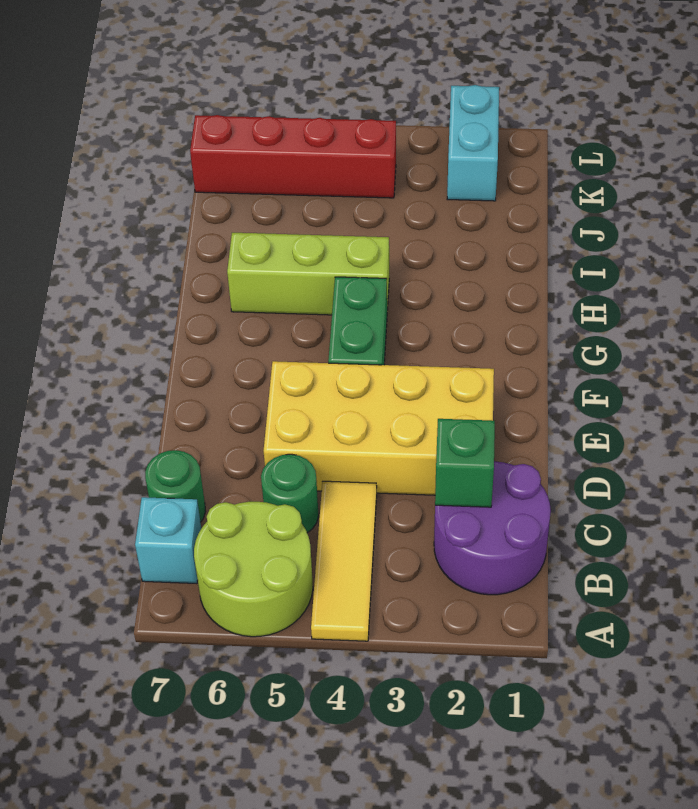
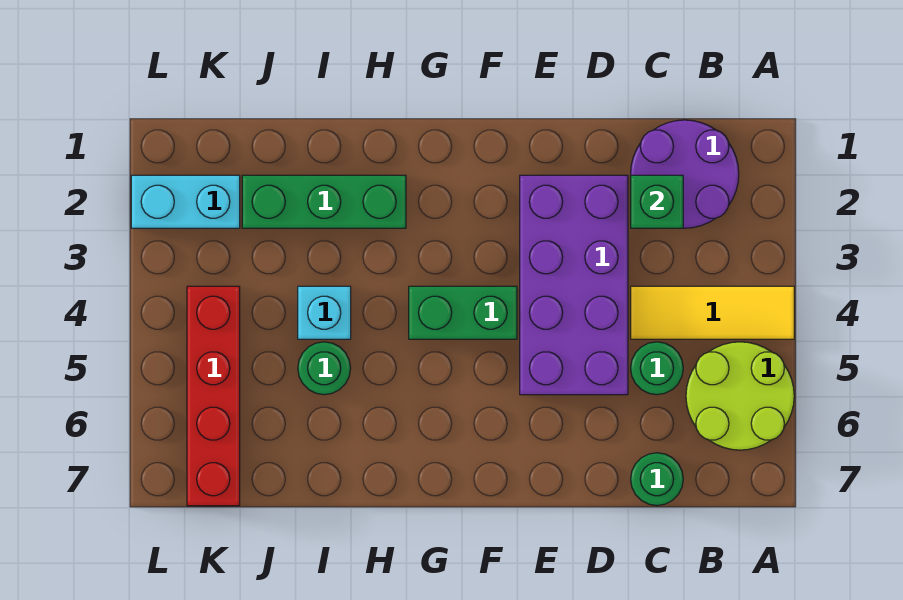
cyan brick B7 level 1 -> cyan brick I4 level 1
yellow brick D2:E5 level 1 -> purple brick D2:E5 level 1
none -> green brick H2:J2 level 1
lime brick H4:H6 level 1 -> none
none -> green round brick I5 level 1

